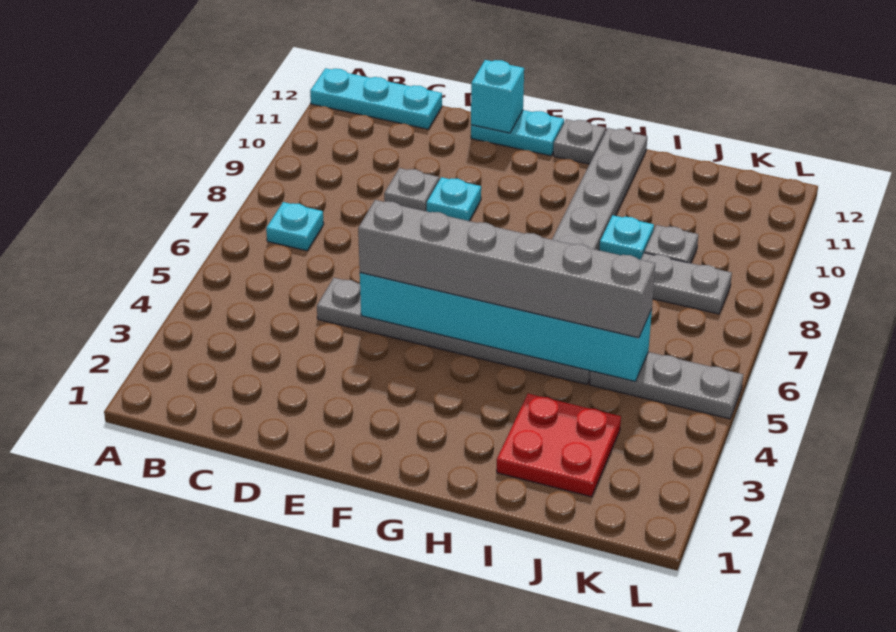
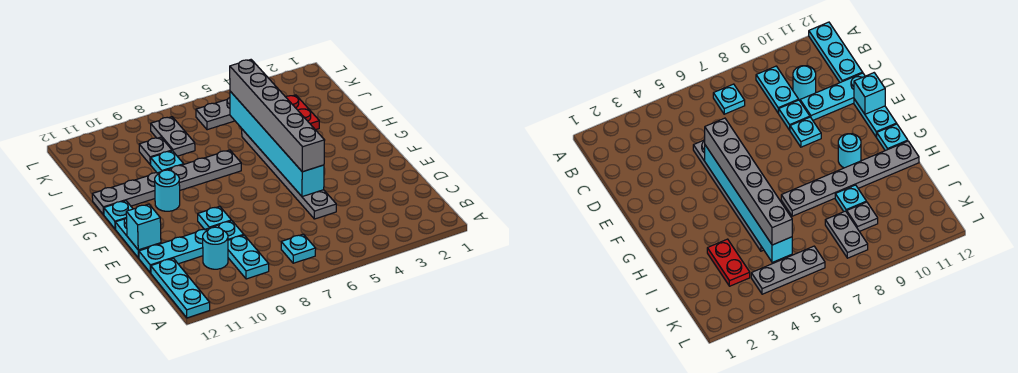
none -> cyan plate B9:C9 level 1
none -> cyan round brick C10 level 1
grey plate D9 level 1 -> cyan plate D9 level 1
none -> cyan plate D10:D12 level 1
none -> cyan round brick G10 level 1
grey plate G12 level 1 -> cyan plate G12 level 1
red plate I2:J3 level 1 -> red plate I3:J3 level 1
grey plate J5:L5 level 1 -> grey plate K4:K6 level 1

